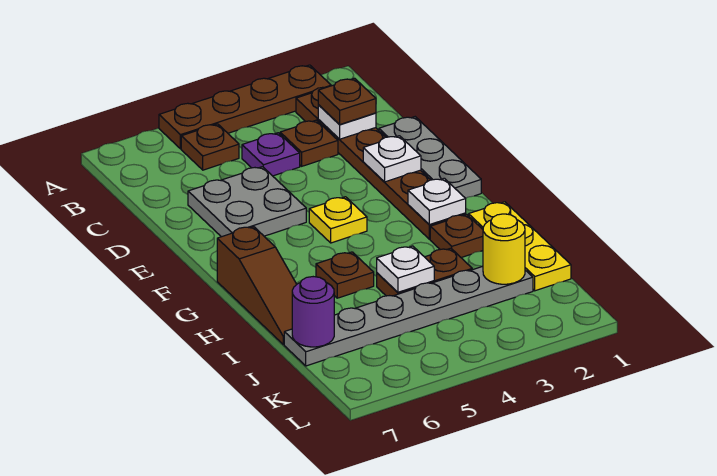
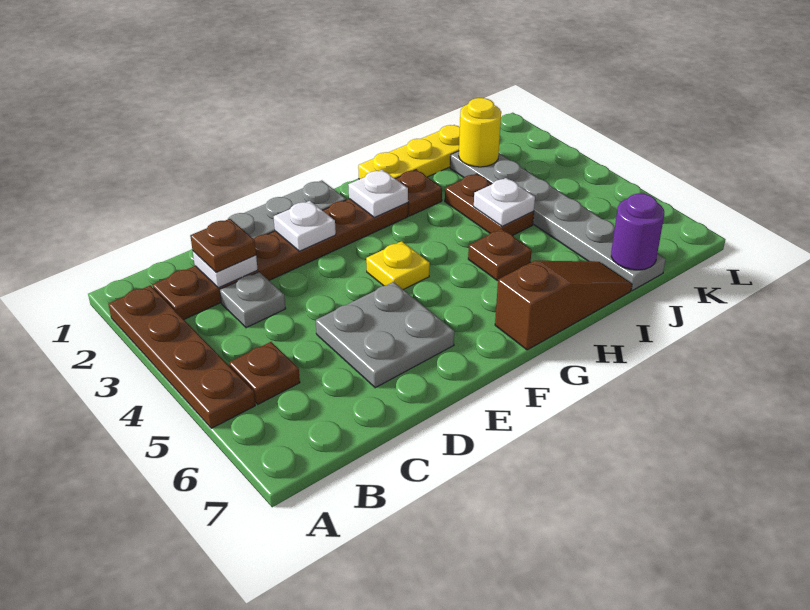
brown plate C3 level 1 -> grey plate C3 level 1
purple plate C4 level 1 -> none

